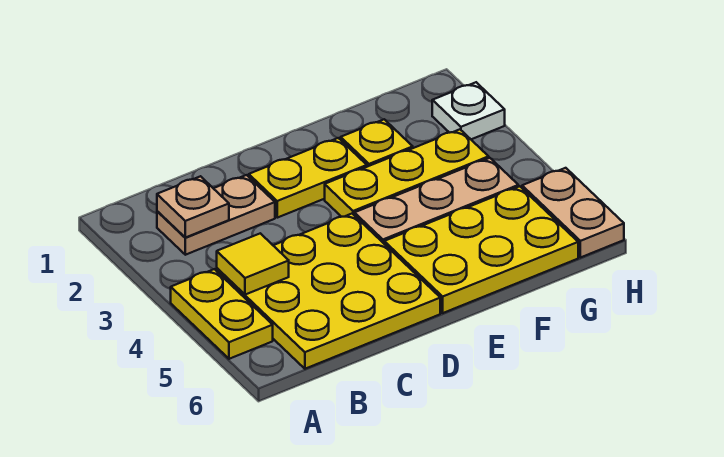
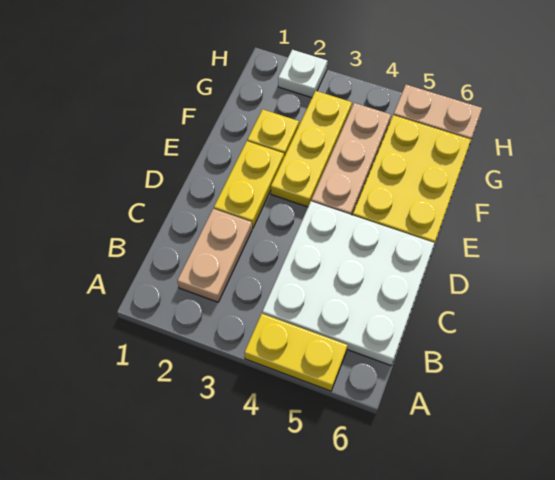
tan plate B2 level 2 -> none
yellow plate B4:D6 level 1 -> white plate B4:D6 level 1
yellow tile B4 level 2 -> none

